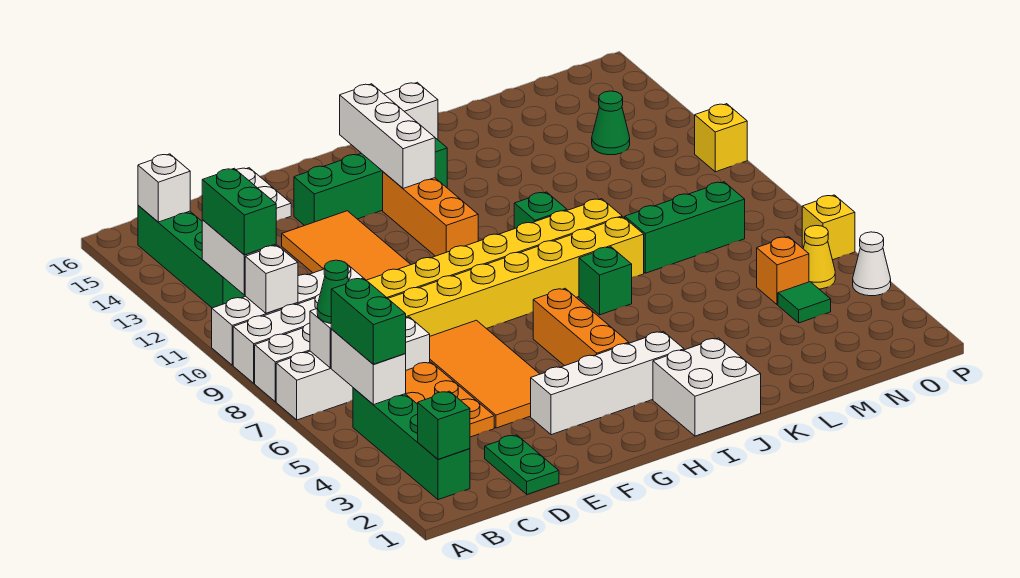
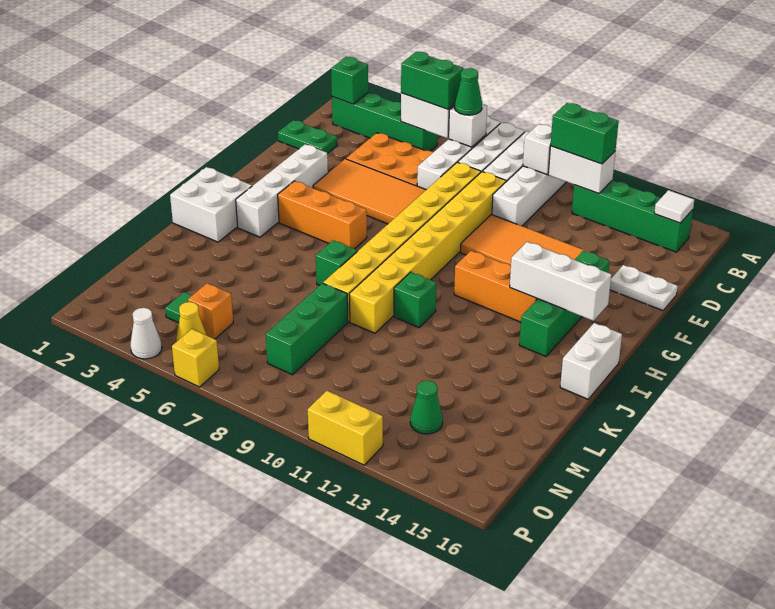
white brick B15 level 2 -> white tile B15 level 2
yellow brick P11 level 1 -> yellow brick P11:P12 level 1

